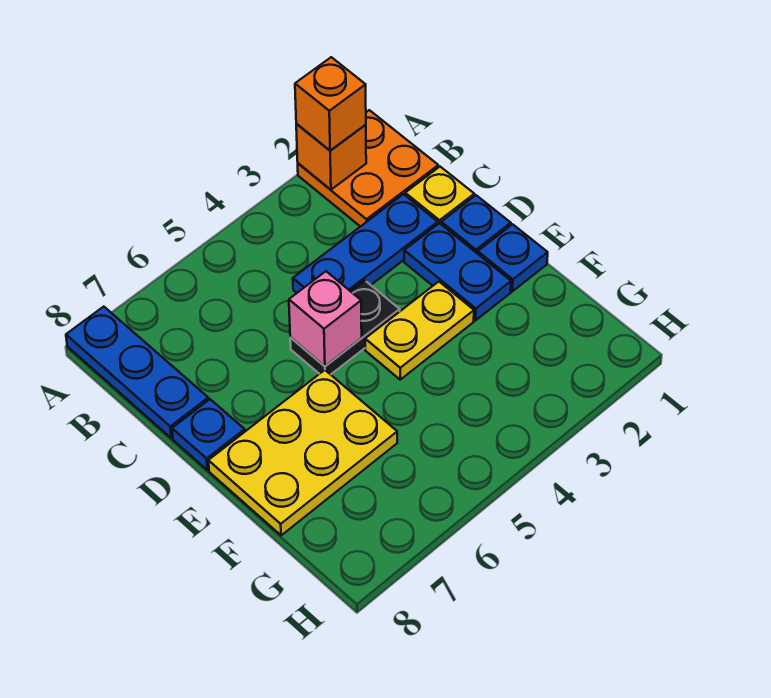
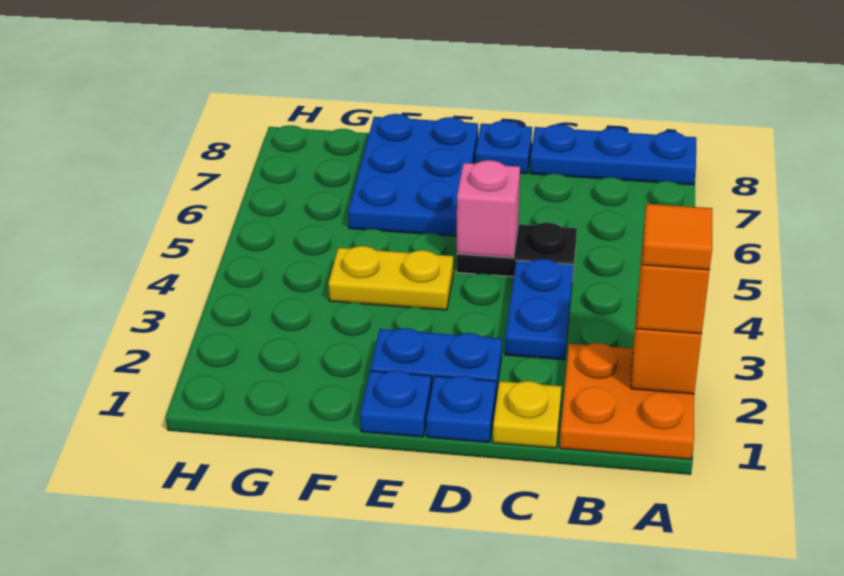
none -> orange tile A2 level 4
blue plate C2:C4 level 1 -> blue plate C3:C4 level 1
black plate D4:D5 level 1 -> black plate C5:D5 level 1
yellow plate E3:E4 level 1 -> yellow plate E4:F4 level 1
yellow plate E6:F8 level 1 -> blue plate E6:F8 level 1

